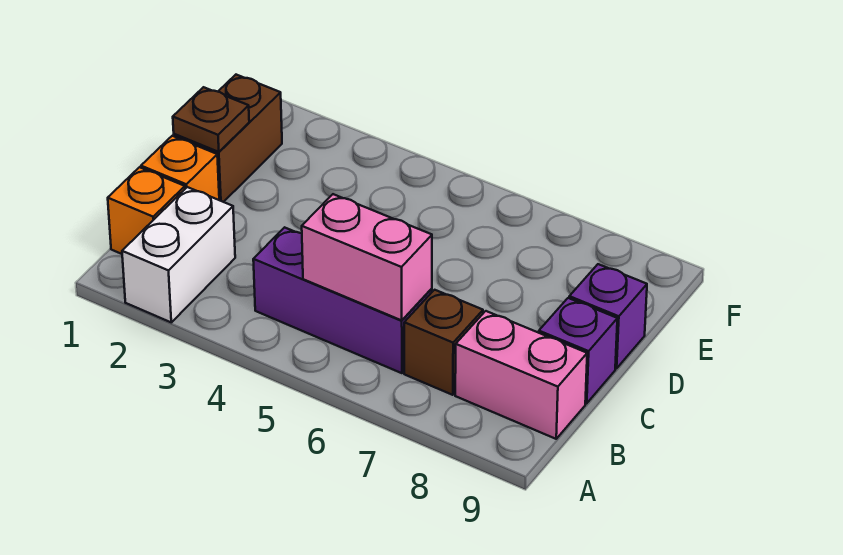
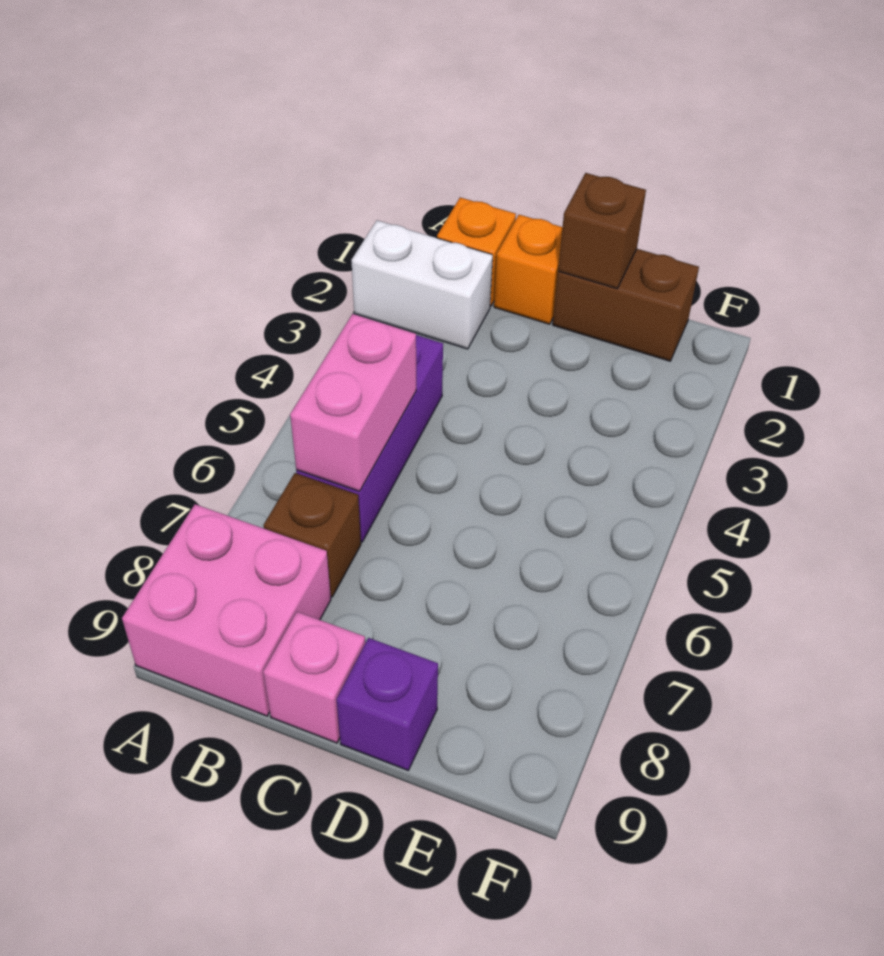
pink brick B8:B9 level 1 -> pink brick A8:B9 level 1
purple brick C9 level 1 -> pink brick C9 level 1
brown plate D1 level 2 -> brown brick D1 level 2

